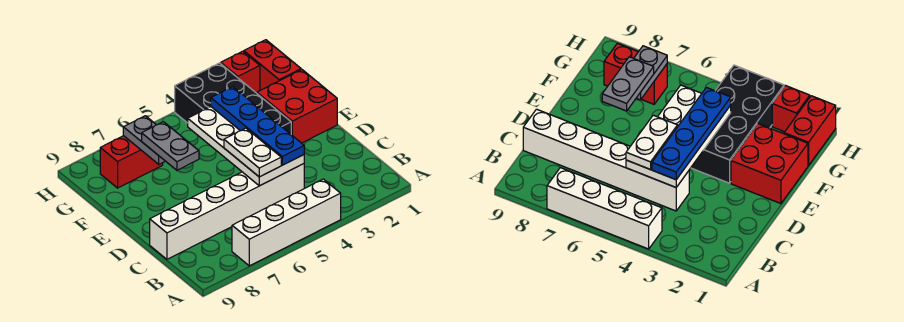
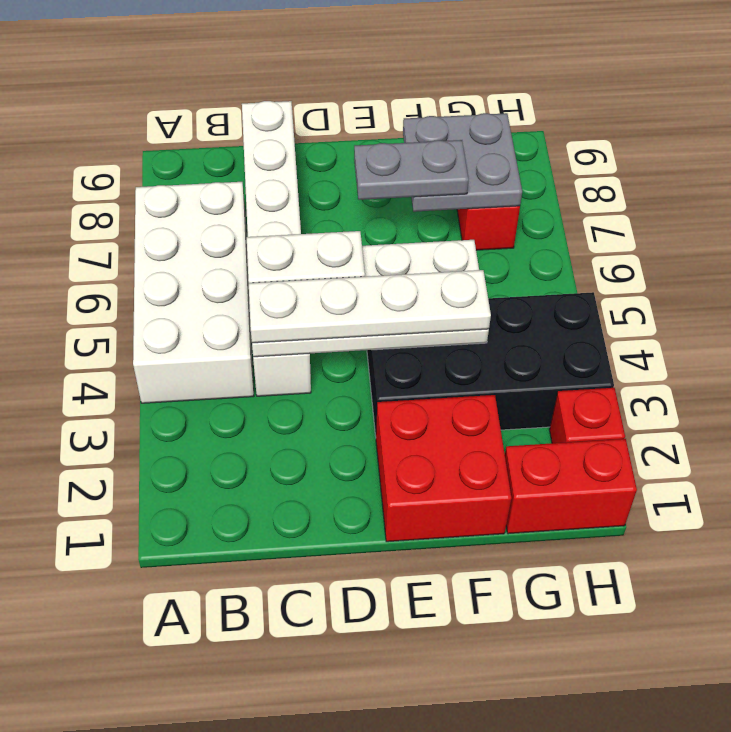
white brick A4:A7 level 1 -> white brick A4:B7 level 1
blue plate C4:F4 level 3 -> white plate C4:F4 level 3
grey plate F7:G7 level 2 -> grey plate F7:G8 level 2

